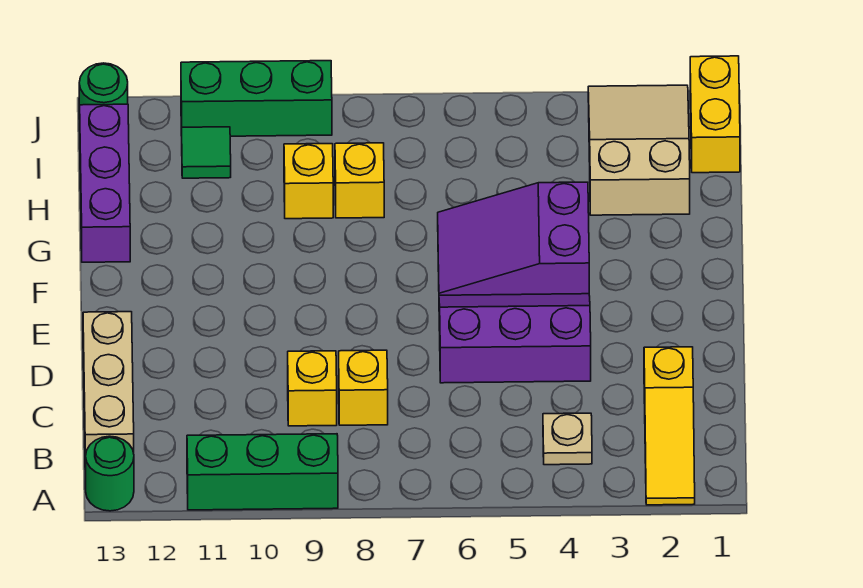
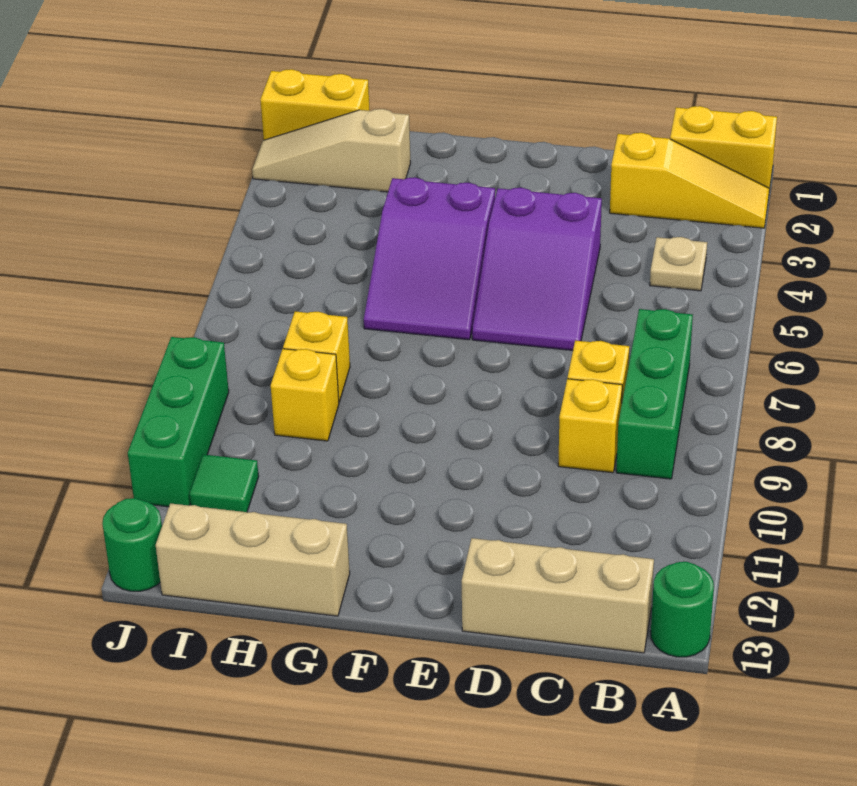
none -> yellow brick A1:B1 level 1
green brick A9:A11 level 1 -> green brick B7:B9 level 1
purple slope D4:E6 level 1 top D -> purple slope D4:E6 level 1 top 4
purple brick G13:I13 level 1 -> tan brick G13:I13 level 1
tan slope H2:J3 level 1 top H -> tan slope H2:J2 level 1 top H

